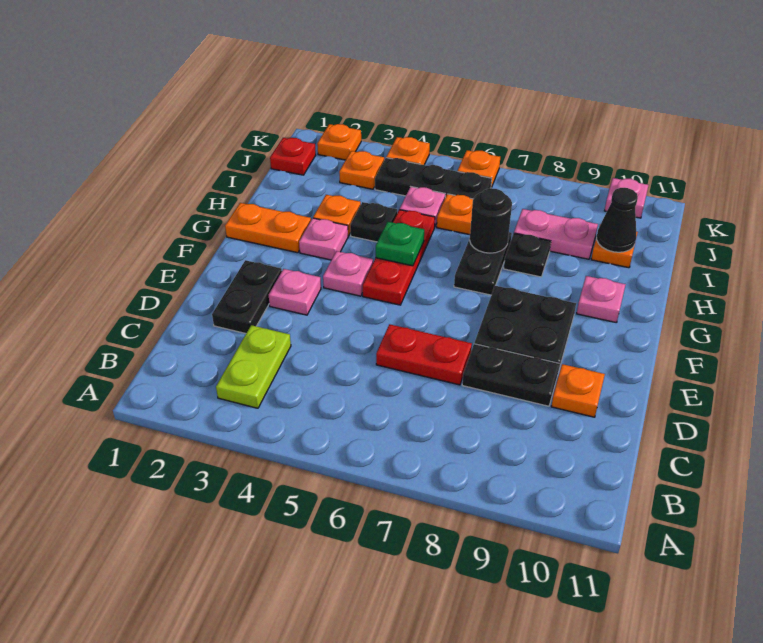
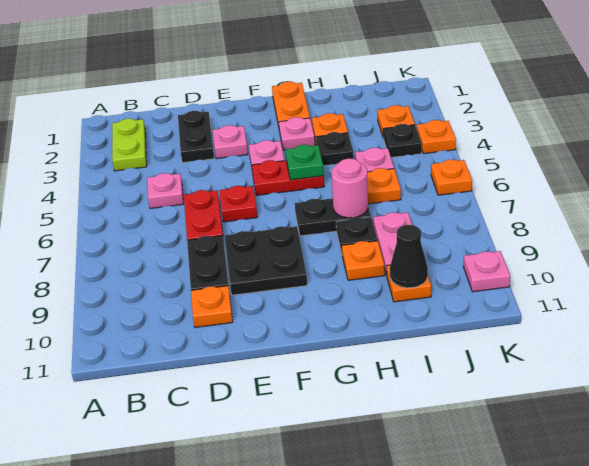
lime plate B3:C3 level 1 -> lime plate B2:B3 level 1
black plate D2:E2 level 1 -> black plate D2:D3 level 1
red plate F5:H5 level 1 -> red plate F5:G5 level 1
pink plate G10 level 1 -> pink plate C5 level 1
black round brick H7 level 2 -> pink round brick H7 level 2
red plate J1 level 1 -> red plate E6 level 1
black plate J4:J6 level 1 -> black plate J4 level 1
orange plate K2 level 1 -> orange plate H9 level 1

